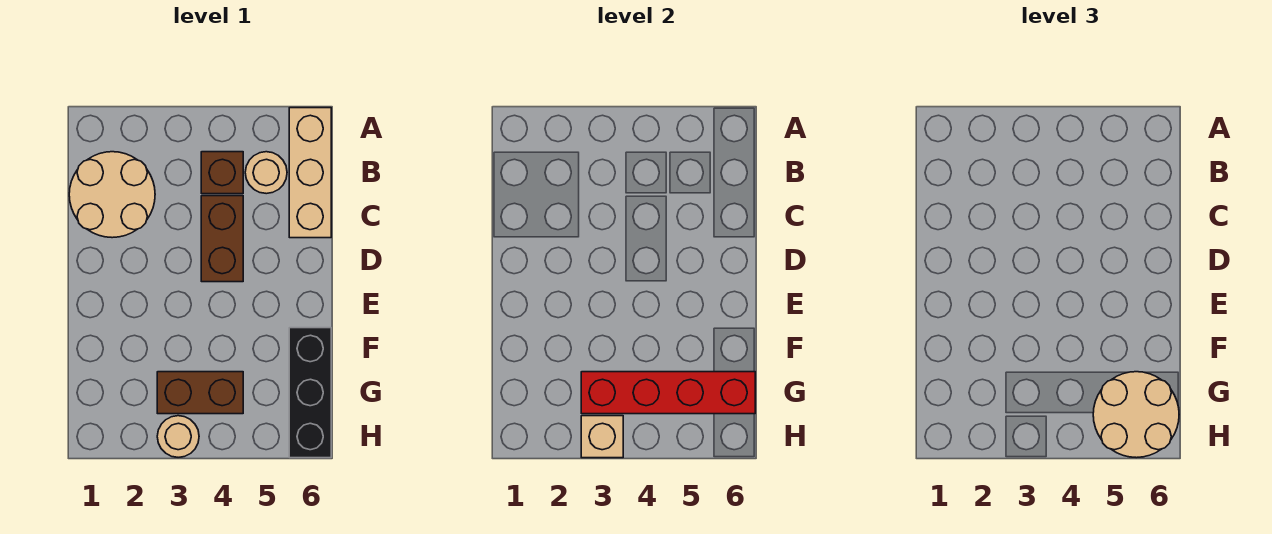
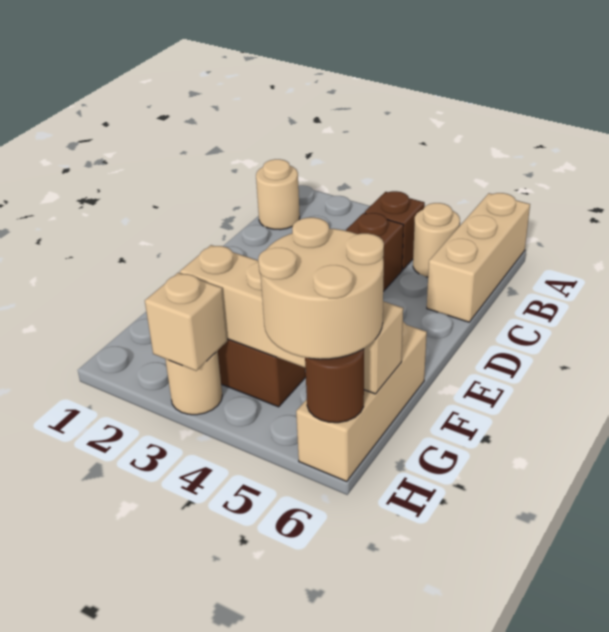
tan round brick B1:C2 level 1 -> tan round brick B1 level 1
black brick F6:H6 level 1 -> tan brick F6:H6 level 1
red brick G3:G6 level 2 -> tan brick G3:G6 level 2
none -> brown round brick H6 level 2

